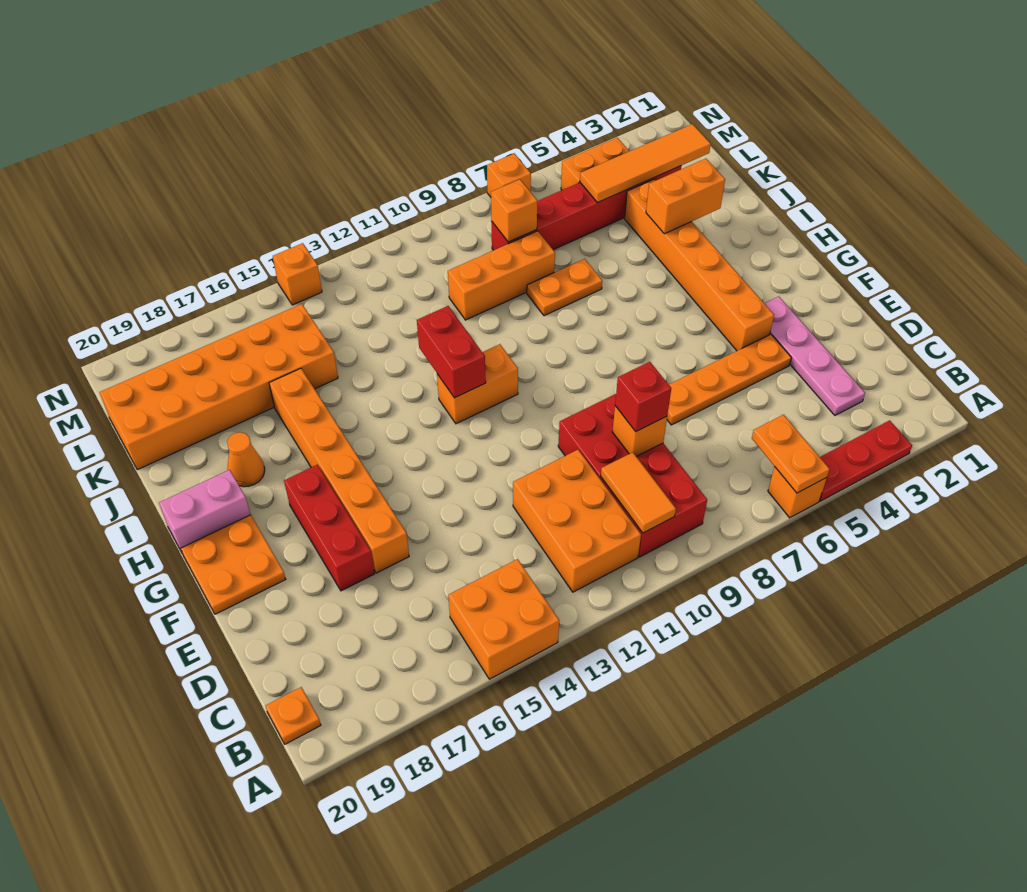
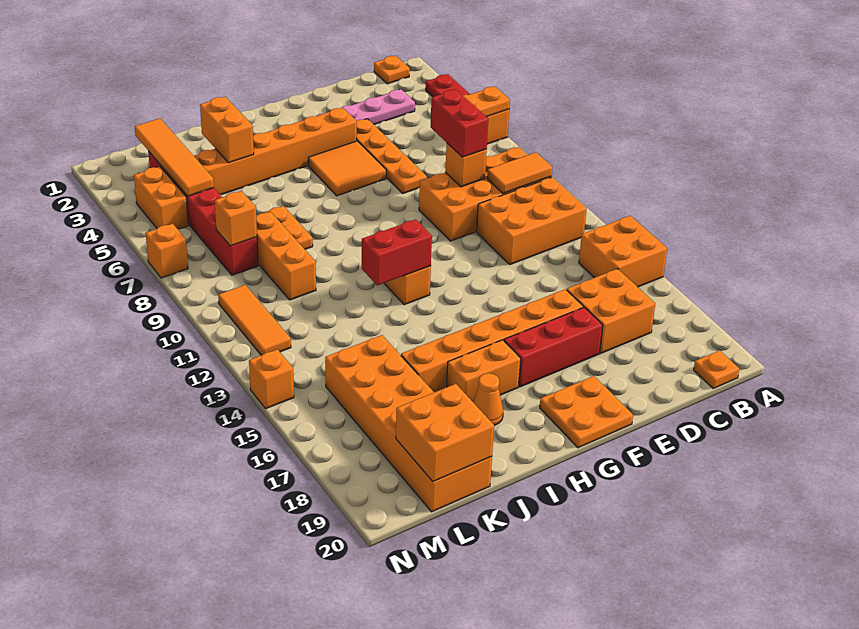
none -> orange plate B1 level 1
red brick B9:E10 level 1 -> orange brick B9:E10 level 1
none -> orange brick C16:D17 level 1
red brick D9 level 3 -> red brick D8:D9 level 3
none -> orange tile F5:G6 level 1
none -> orange brick H17:I17 level 1
pink brick H19:H20 level 1 -> none
none -> orange brick K19:L20 level 2
none -> orange tile M10:M12 level 1

